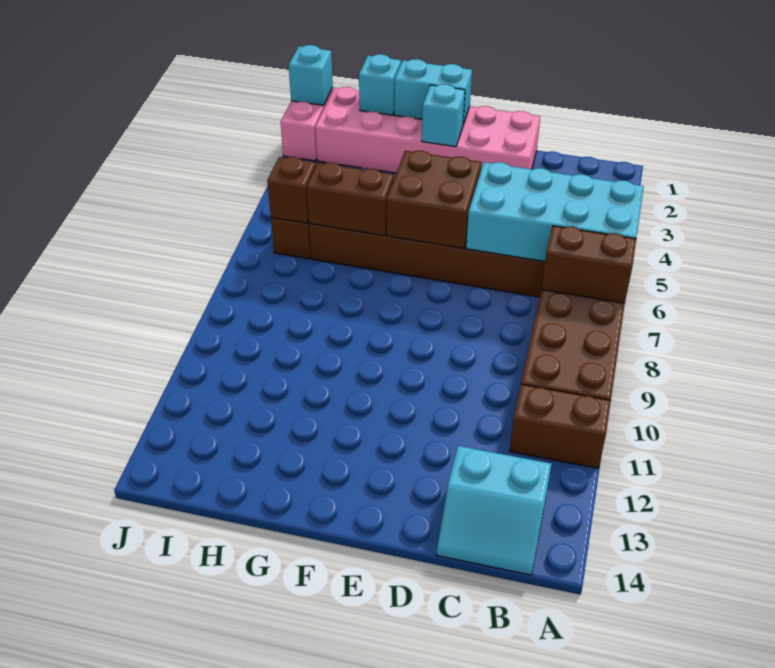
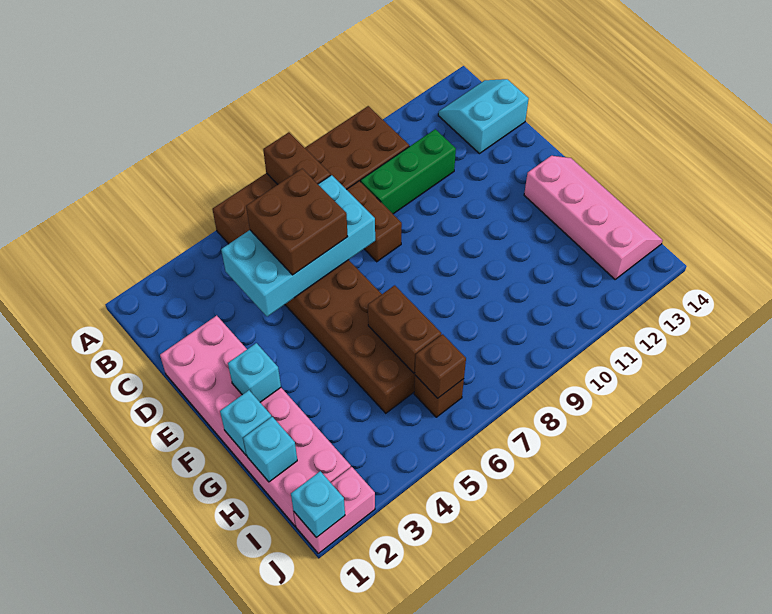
cyan brick A5:D6 level 2 -> cyan brick C4:D7 level 2
brown brick A11:B11 level 1 -> brown brick C8:D8 level 1
cyan slope B13:C14 level 1 top 13 -> cyan slope B13:C14 level 1 top C
none -> green brick C9:C11 level 1
brown brick E5:F6 level 2 -> brown brick C5:D6 level 3
cyan brick F1:G1 level 2 -> cyan brick G1 level 2
none -> pink slope F13:I14 level 1 top 13

